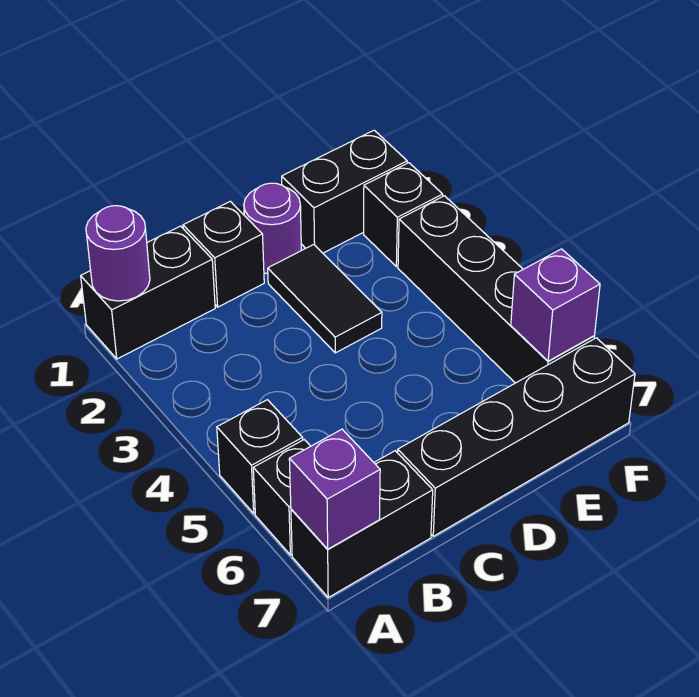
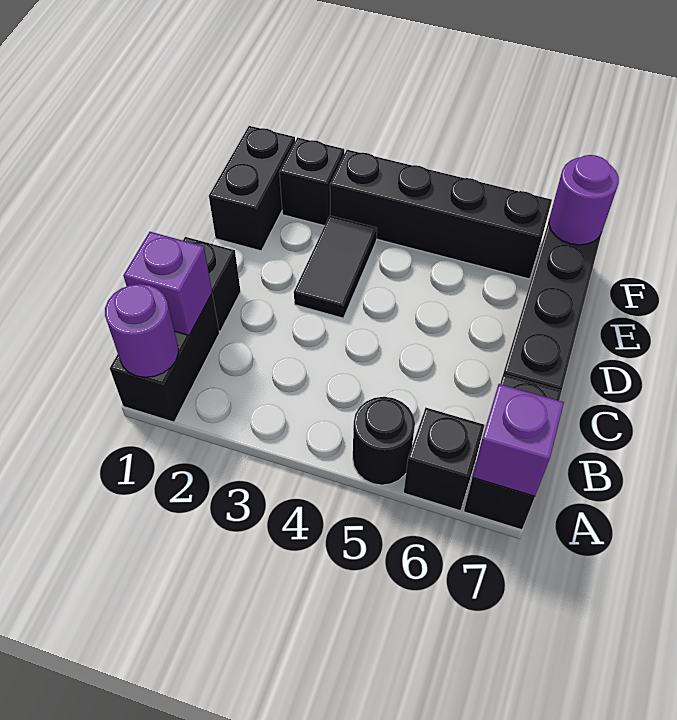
black brick A5 level 1 -> black round brick A5 level 1
purple round brick D1 level 1 -> purple round brick F7 level 2
black tile D2:D3 level 1 -> black tile D3:E3 level 1
purple brick F6 level 2 -> purple brick B1 level 2

